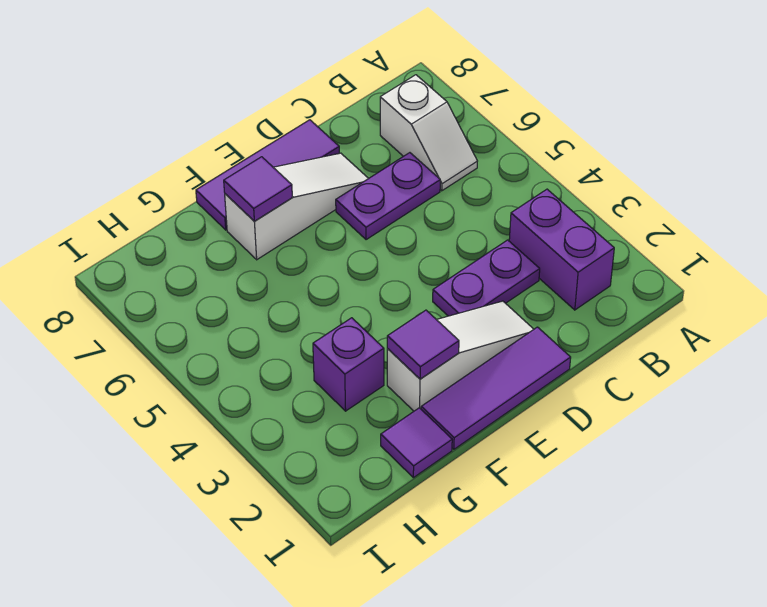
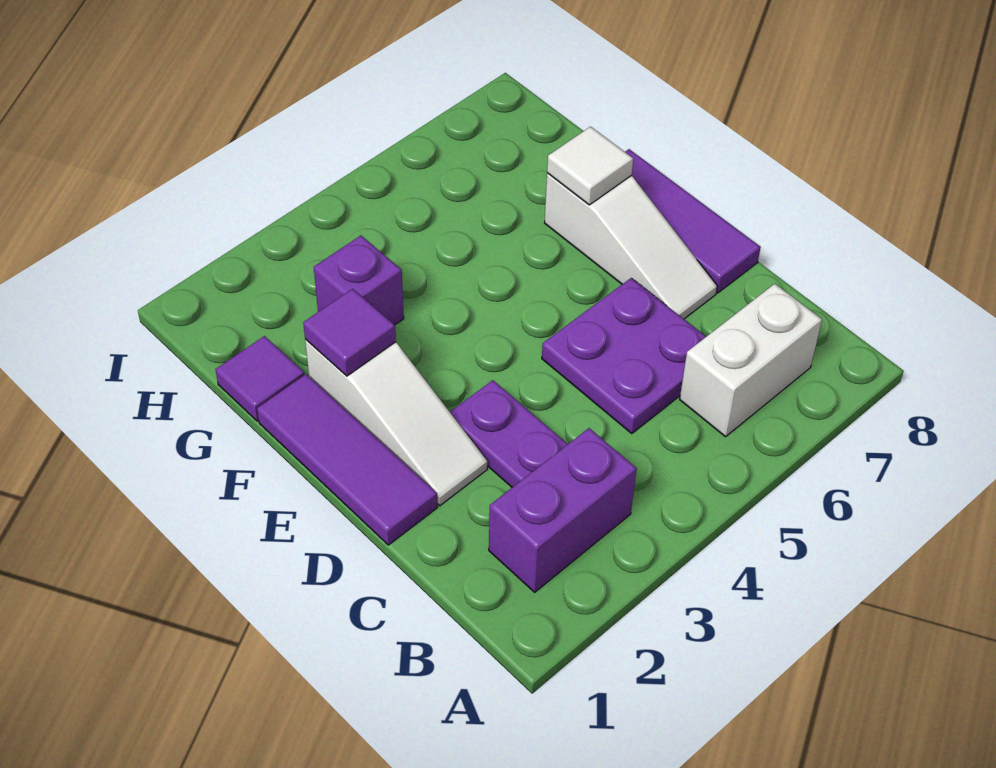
white slope B6:B7 level 1 top 7 -> white brick B6:B7 level 1
purple plate C6:D6 level 1 -> purple plate C5:D6 level 1
purple tile F7 level 2 -> white tile F7 level 2

